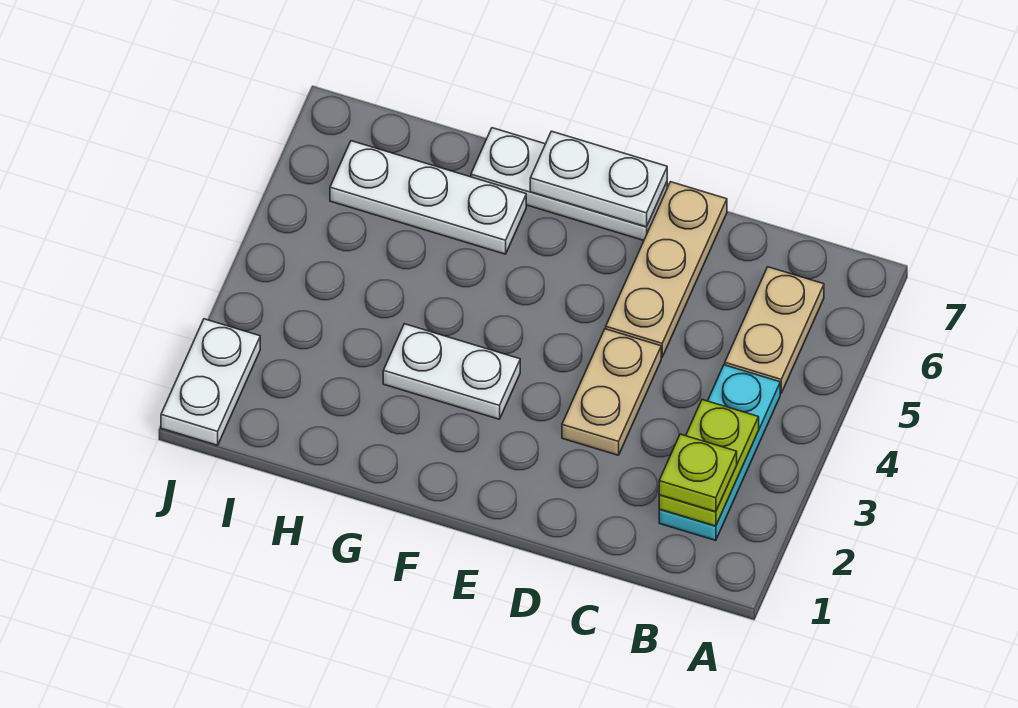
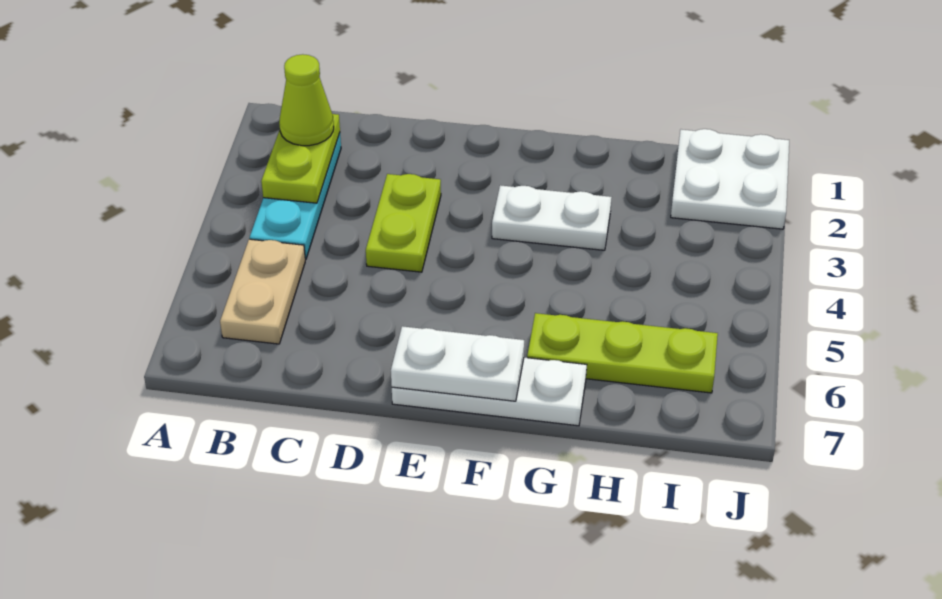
lime plate B2 level 3 -> lime cone B2 level 3
tan plate D3:D4 level 1 -> lime plate D3:D4 level 1
tan plate D5:D7 level 1 -> none
white plate G6:I6 level 1 -> lime plate G6:I6 level 1
white plate J1:J2 level 1 -> white plate I1:J2 level 1

